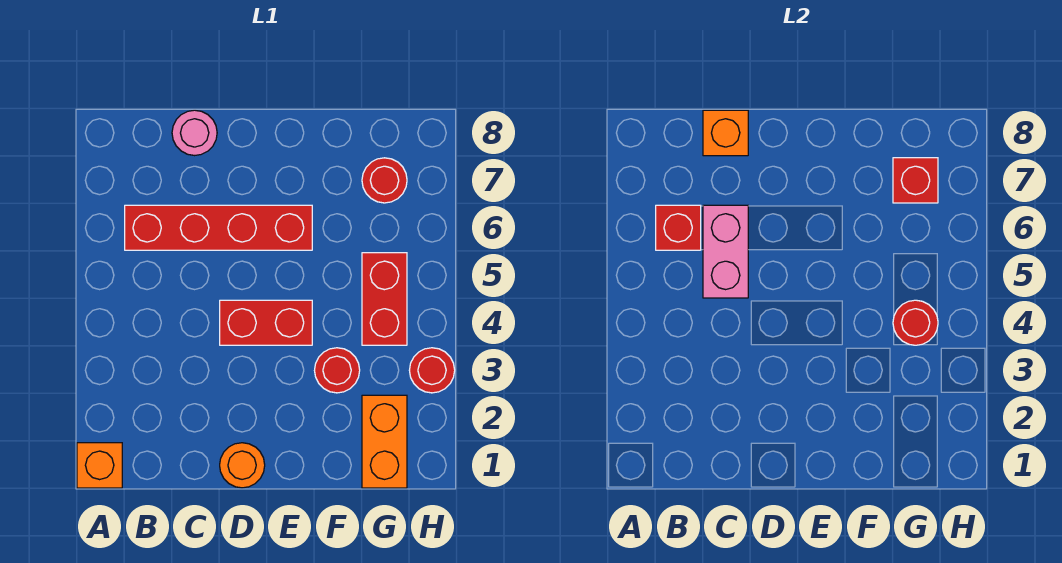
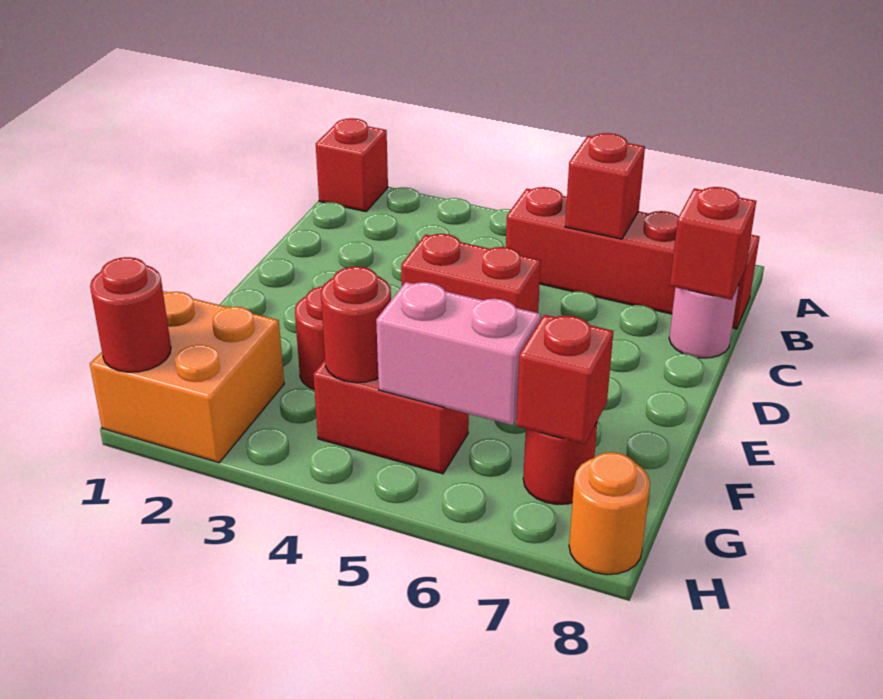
orange brick A1 level 1 -> red brick A1 level 1
red brick B6:E6 level 1 -> red brick B5:B8 level 1
pink brick C5:C6 level 2 -> pink brick G5:G6 level 2
orange brick C8 level 2 -> red brick C8 level 2
orange round brick D1 level 1 -> orange round brick H8 level 1
red brick D4:E4 level 1 -> red brick D4:D5 level 1
orange brick G1:G2 level 1 -> orange brick G1:H2 level 1
red round brick H3 level 1 -> red round brick H1 level 2

